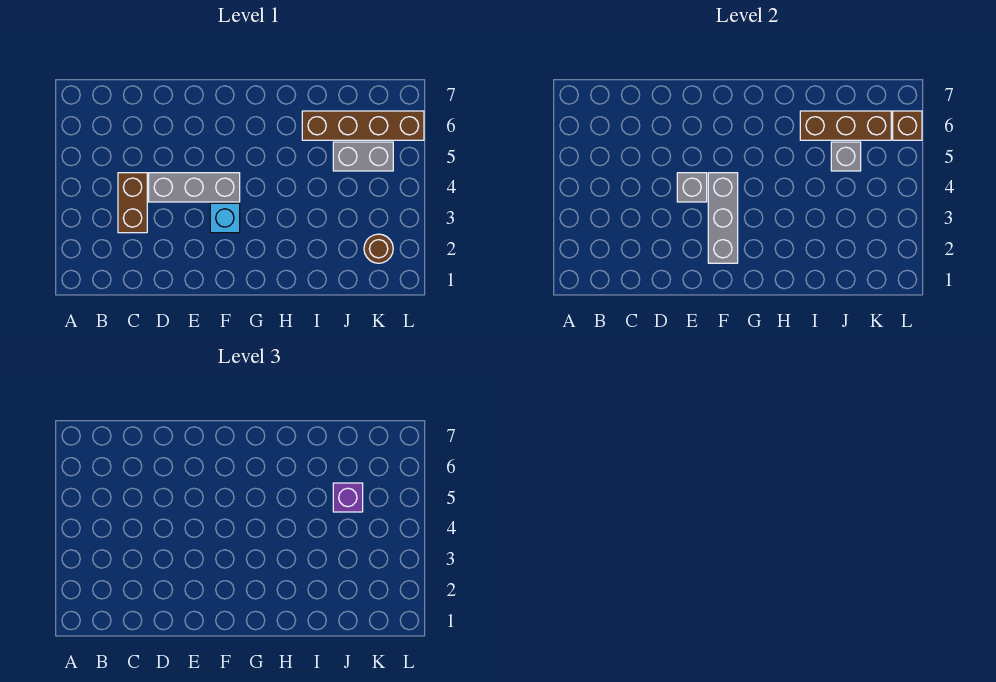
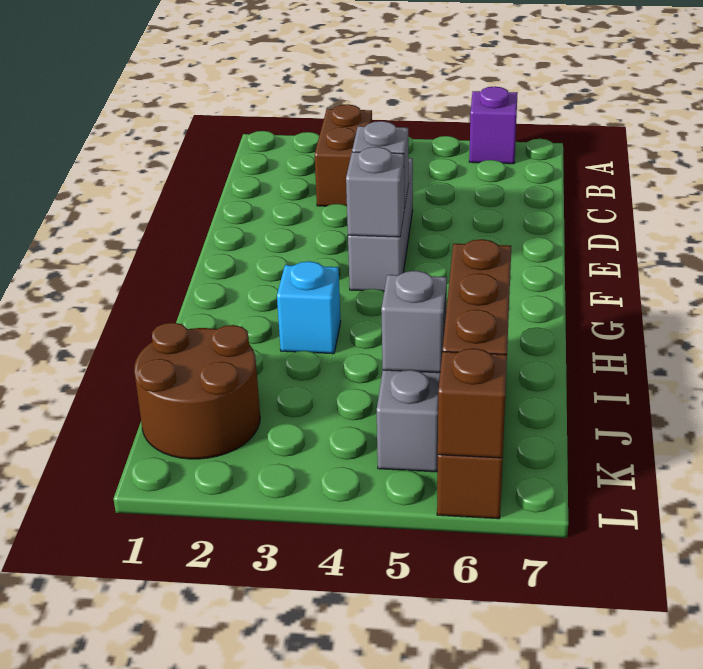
brown brick C3:C4 level 1 -> brown brick B3:C3 level 1
grey brick F2:F4 level 2 -> grey brick F4 level 2
cyan brick F3 level 1 -> cyan brick H3 level 1
purple brick J5 level 3 -> purple brick A6 level 1
brown round brick K2 level 1 -> brown round brick J1:K2 level 1

